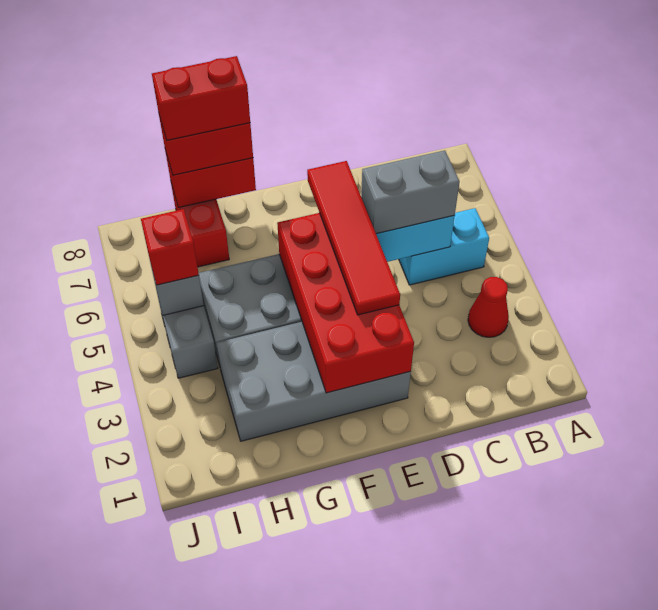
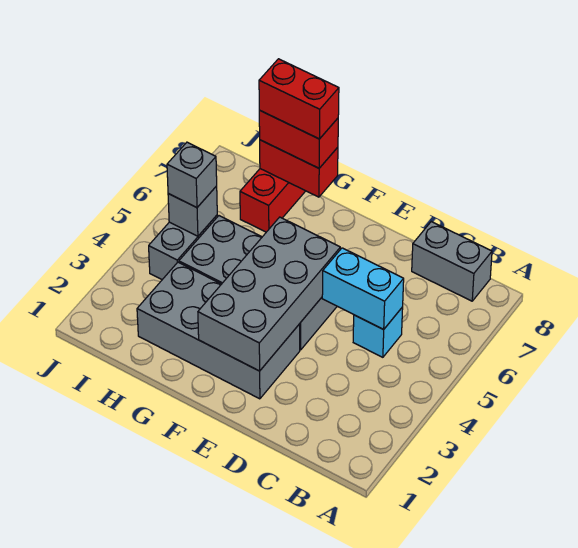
red cone B3 level 1 -> none
cyan brick B5:C5 level 1 -> cyan brick C5 level 1
grey brick C5:D5 level 3 -> grey brick B8:C8 level 1
red brick E2:F5 level 2 -> grey brick E2:F5 level 2
red tile E3:E6 level 3 -> none
red brick I5 level 3 -> grey brick I5 level 3

